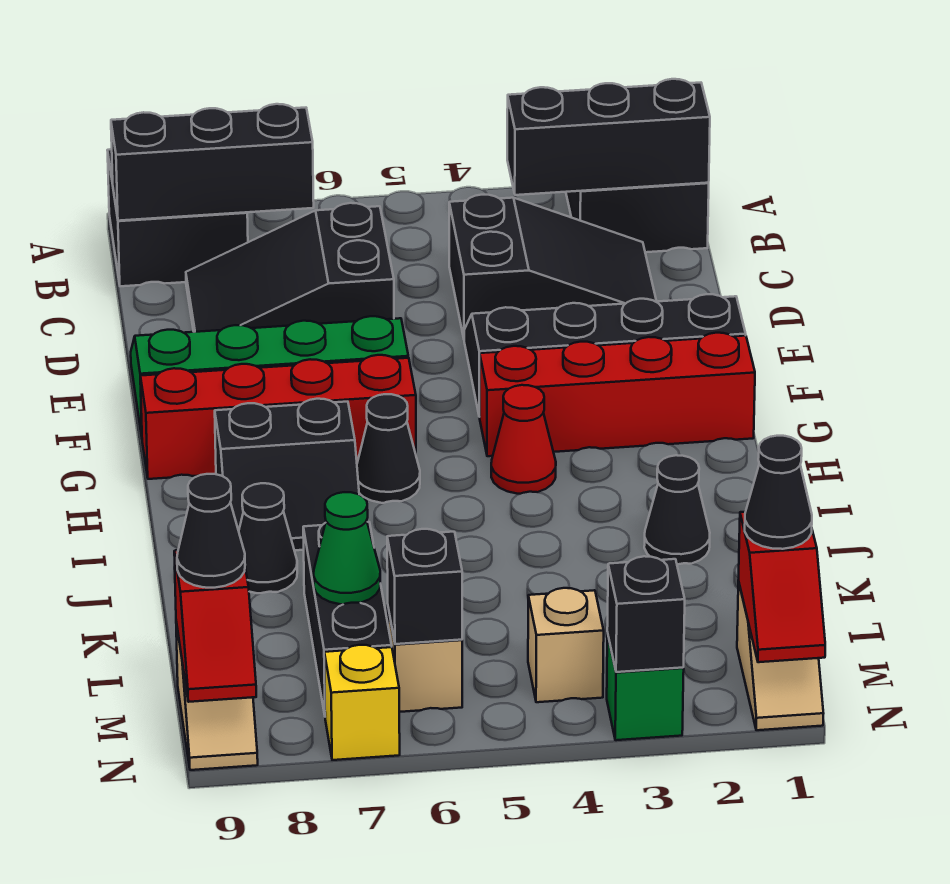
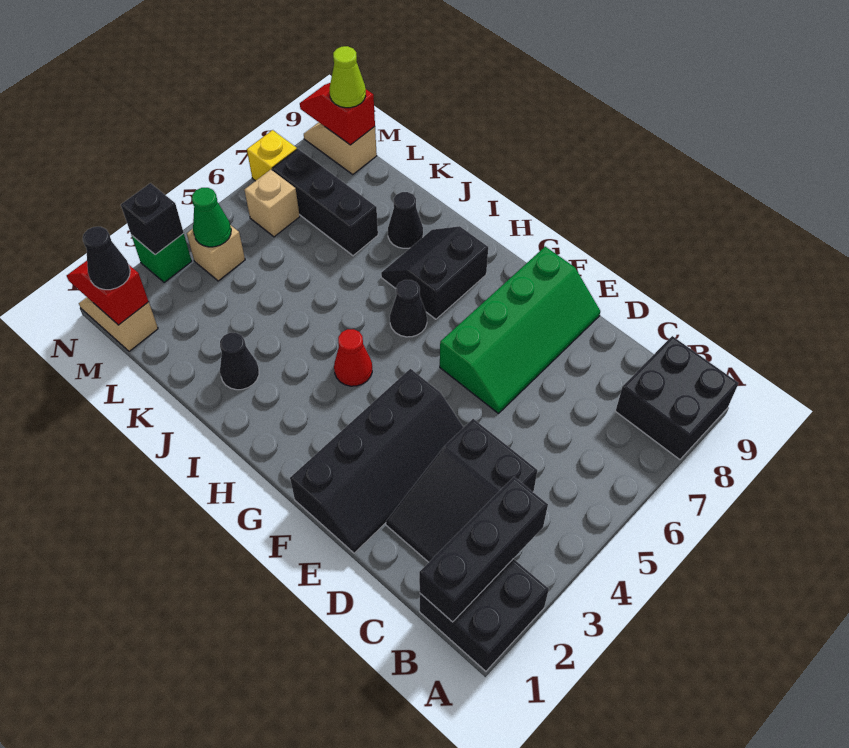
black brick B7:B9 level 2 -> none
black slope C6:D8 level 1 top 6 -> none
red brick G1:G4 level 1 -> none
red brick G6:G9 level 1 -> none
green cone L7 level 2 -> green cone M4 level 2
black brick M6 level 2 -> none
black cone M9 level 3 -> lime cone M9 level 3

